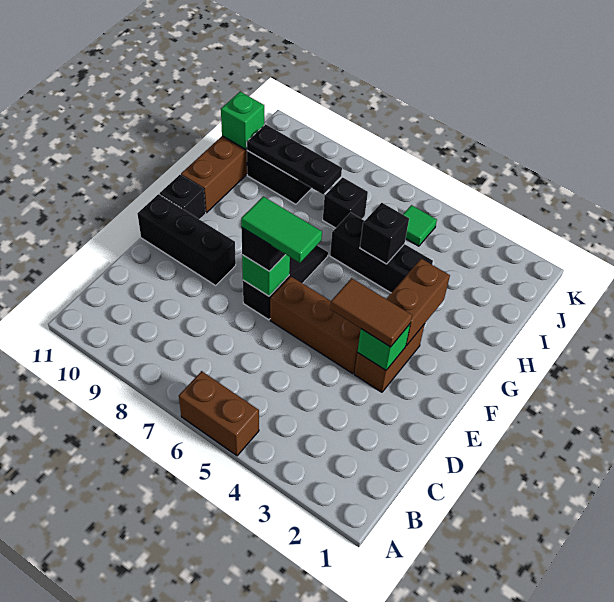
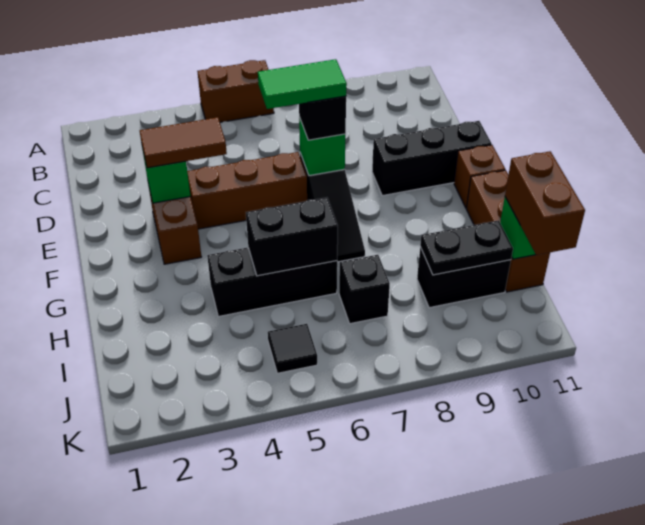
brown brick F3:G3 level 2 -> brown brick I11:J11 level 3
black brick F11 level 1 -> brown brick F11 level 1
black brick H5 level 2 -> black brick H5:H6 level 2
black plate I8:I10 level 2 -> black plate I9:I10 level 2
green tile J5 level 1 -> black tile J5 level 1

